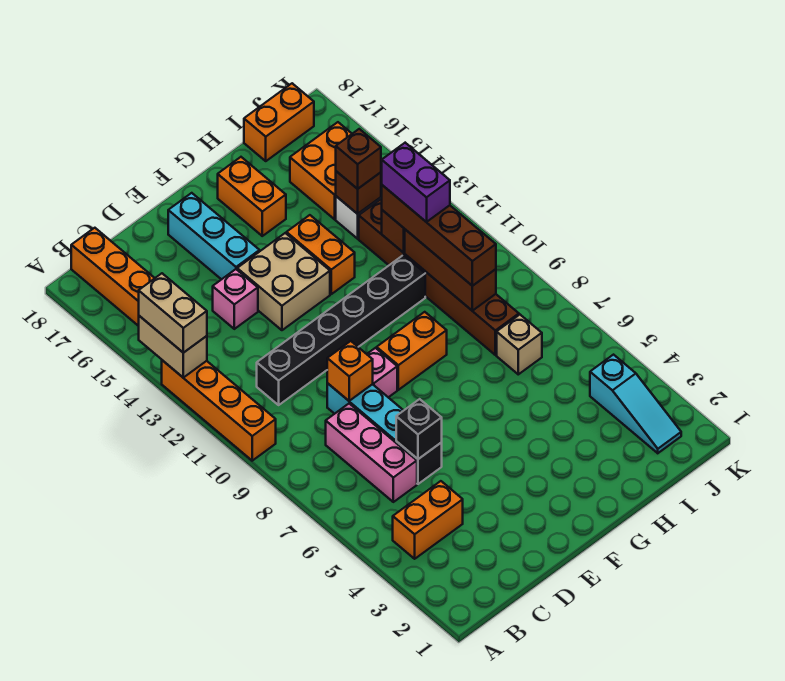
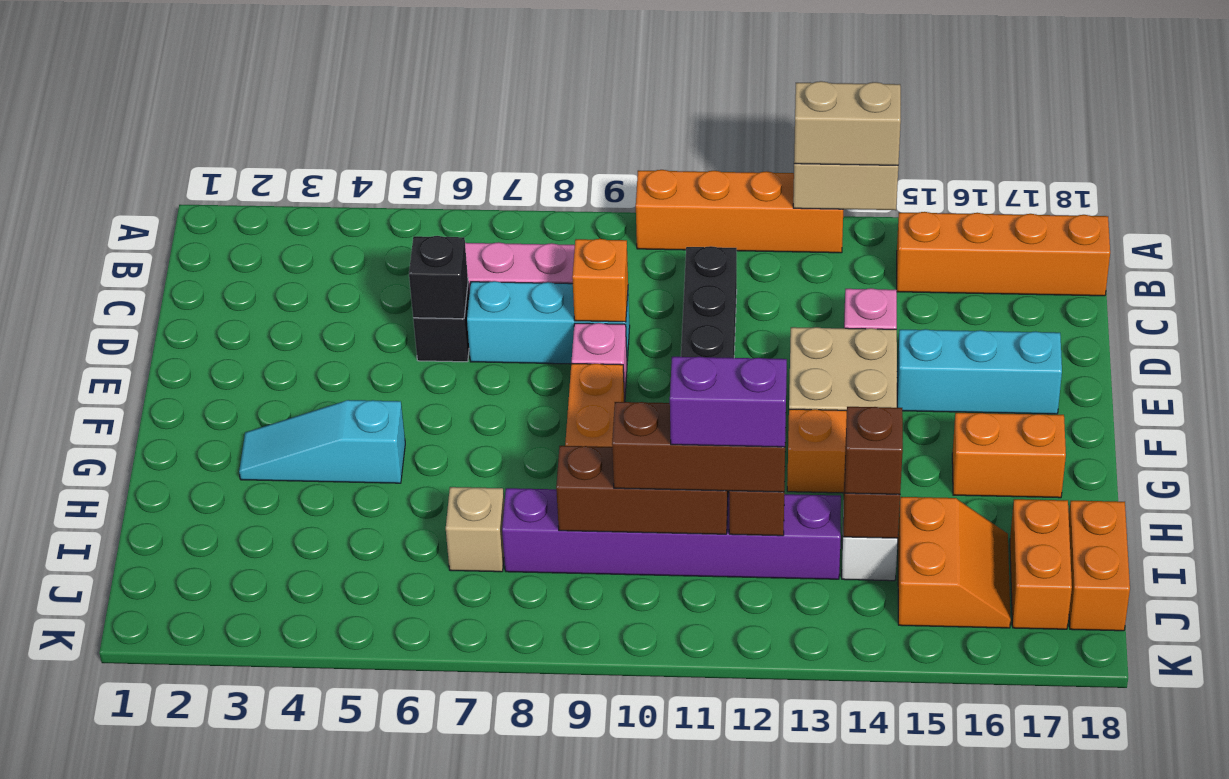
orange brick B4:C4 level 1 -> orange brick I17:J17 level 1
brown brick I8:I13 level 1 -> purple brick I8:I13 level 1
brown brick I9:I12 level 3 -> brown brick I10:I12 level 3
orange brick I15:J16 level 1 -> orange slope I15:J16 level 1 top 15
cyan slope J2:J4 level 1 top 4 -> cyan slope G3:G5 level 1 top 5

